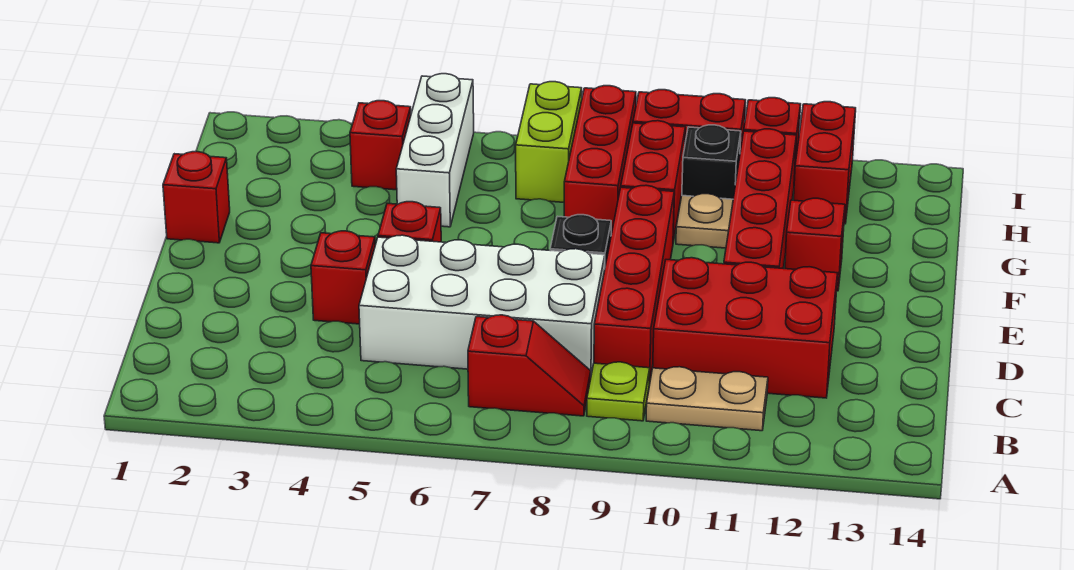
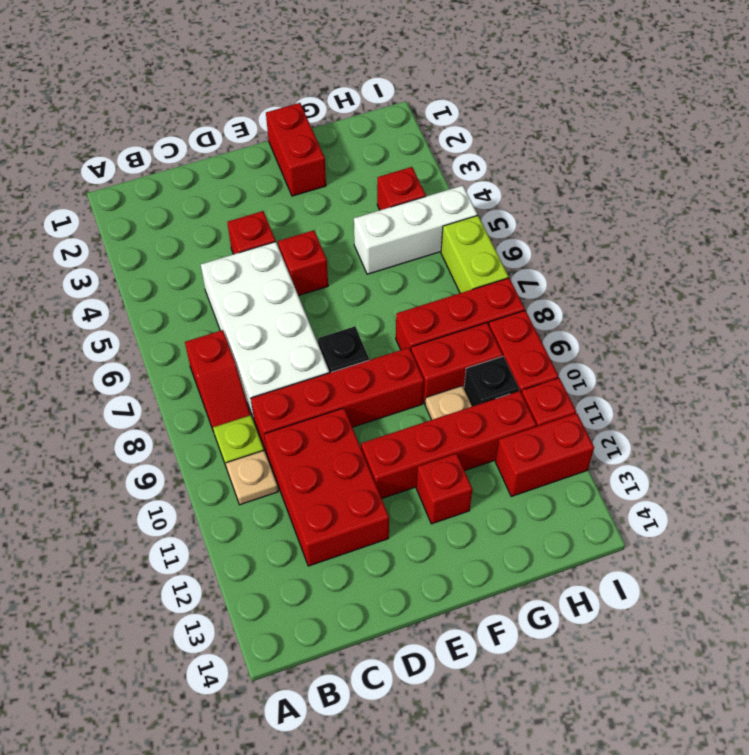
tan plate B10:B11 level 1 -> tan plate B10 level 1
red brick F1 level 1 -> red brick F1:F2 level 1
lime brick H7:I7 level 1 -> lime brick I6:I7 level 1

